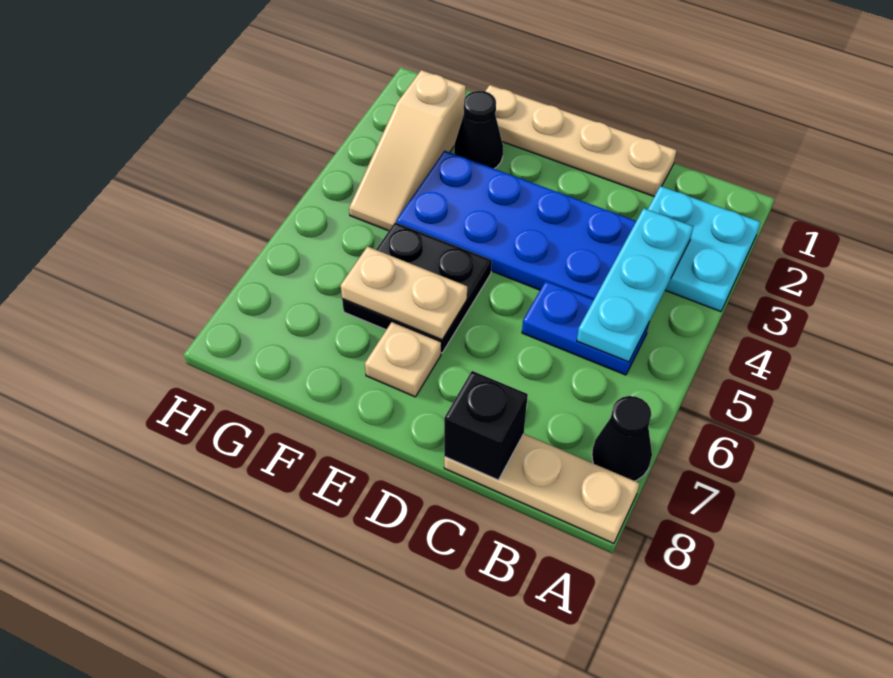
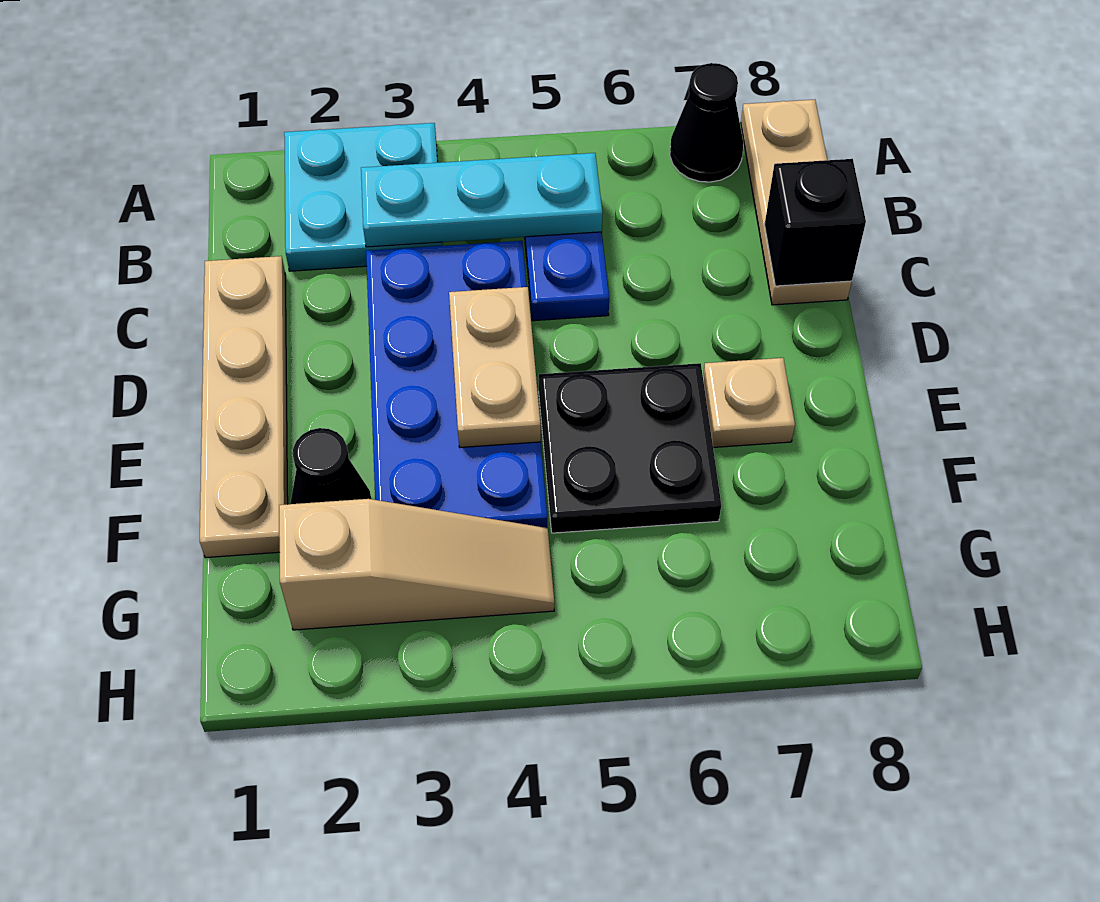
tan plate E6:F6 level 2 -> tan plate D4:E4 level 2

